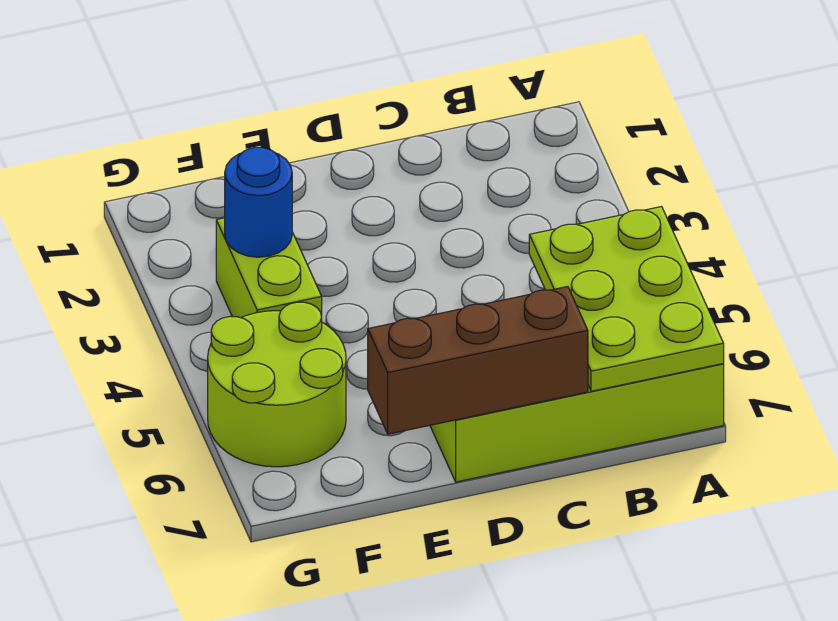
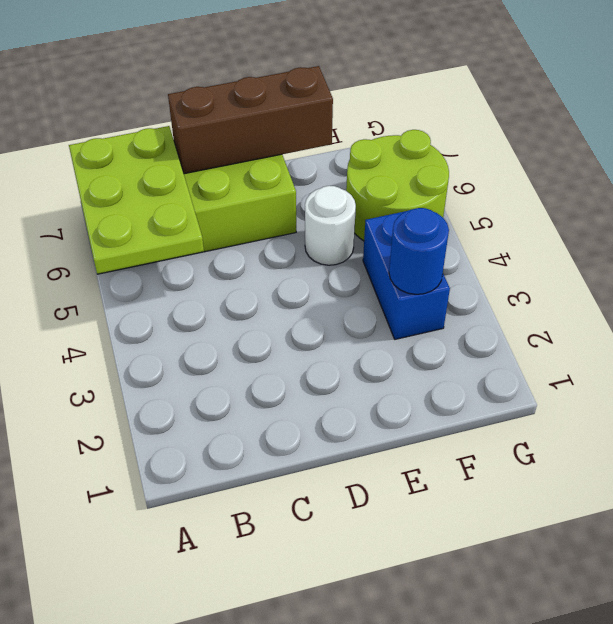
none -> white round brick E5 level 1
lime brick F3:F4 level 1 -> blue brick F3:F4 level 1

